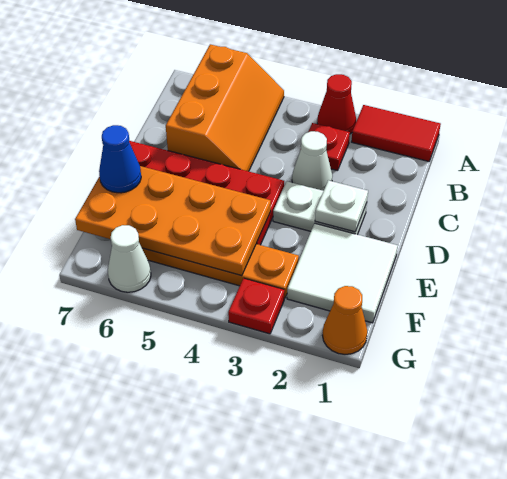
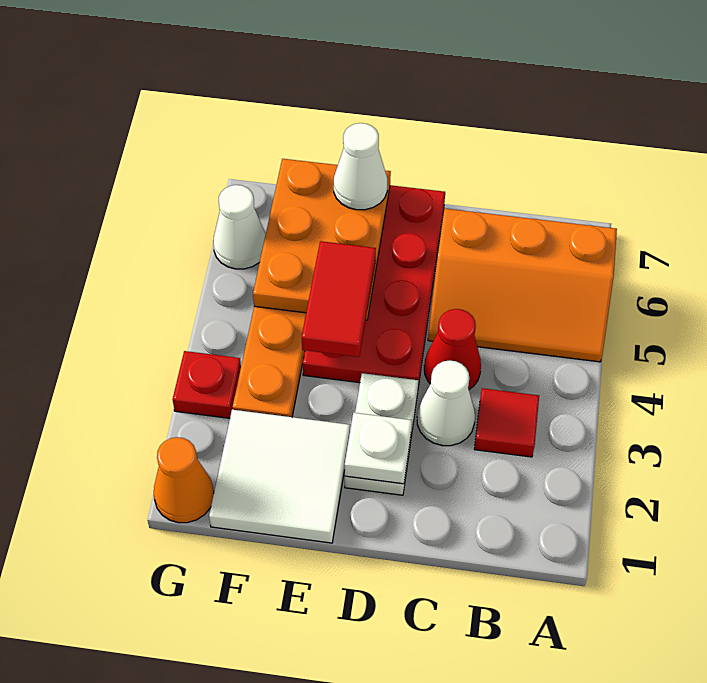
red tile A1:A2 level 1 -> red tile E4:E5 level 3
red cone A3 level 1 -> red cone C4 level 1
red plate B3 level 1 -> red tile B3 level 1
orange plate E4:F7 level 2 -> orange plate E5:F7 level 2
blue cone E7 level 3 -> white cone E7 level 3

